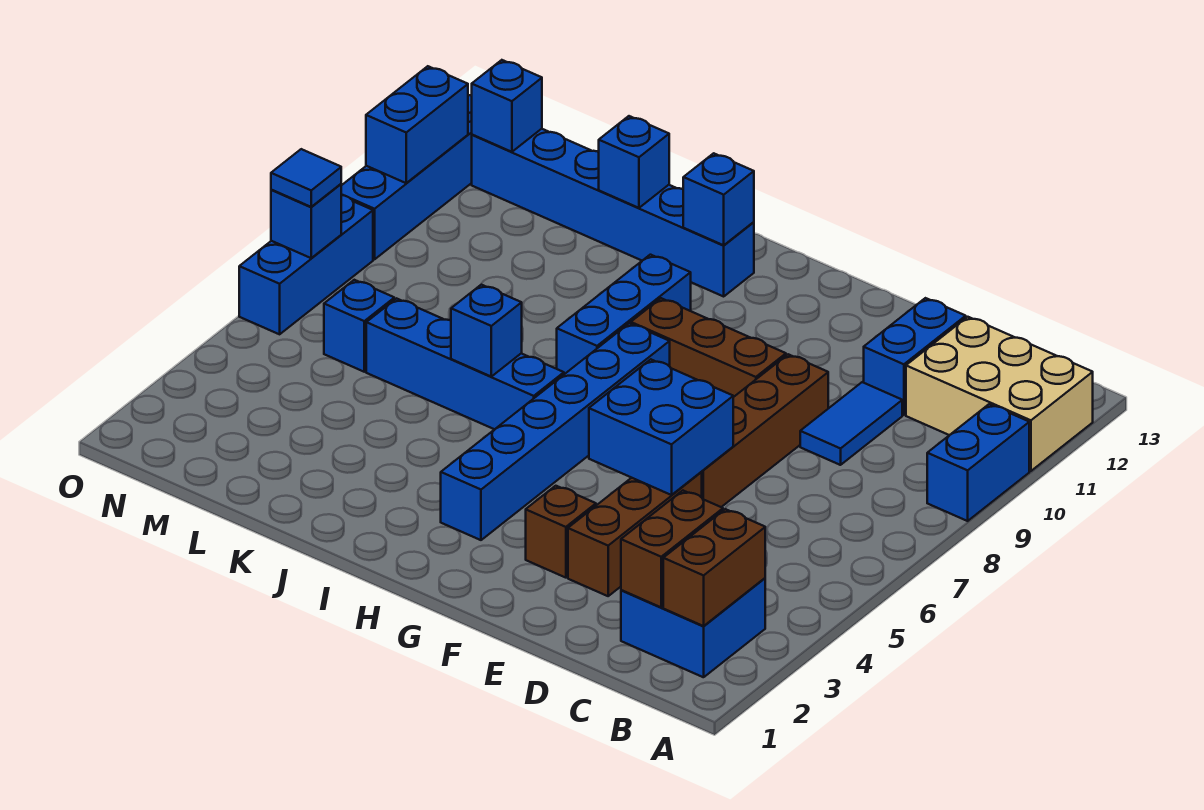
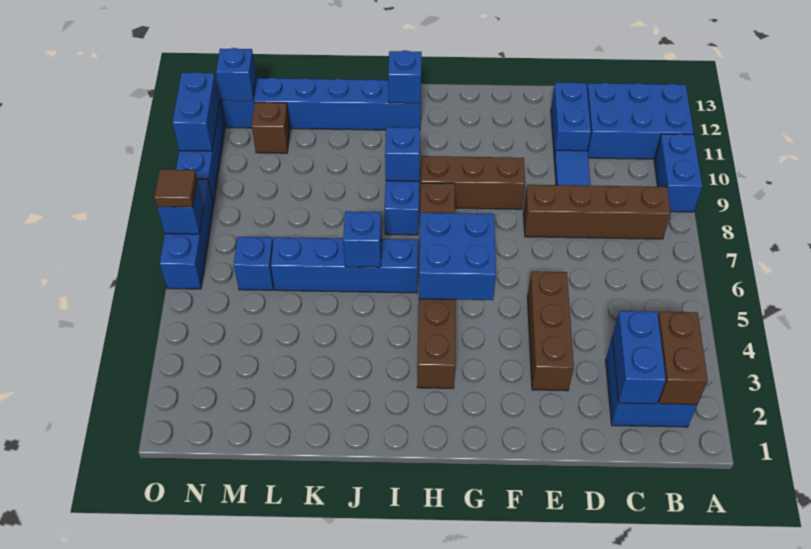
tan brick A11:C12 level 1 -> blue brick A11:C12 level 1
brown brick C2:C3 level 2 -> blue brick C2:C3 level 2
blue brick E5:F6 level 2 -> blue brick G5:H6 level 2
brown brick E6:E9 level 1 -> brown brick B8:E8 level 1
brown brick F3 level 1 -> brown brick M11 level 1
blue brick H3:H8 level 1 -> brown brick H3:H8 level 1
blue brick K12 level 2 -> blue brick I9 level 2
blue tile O7 level 3 -> brown tile O7 level 3

